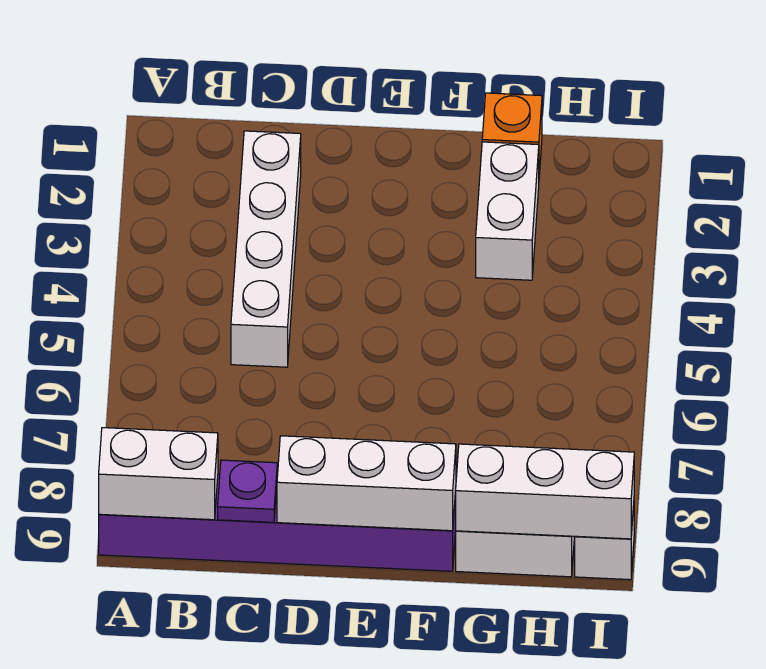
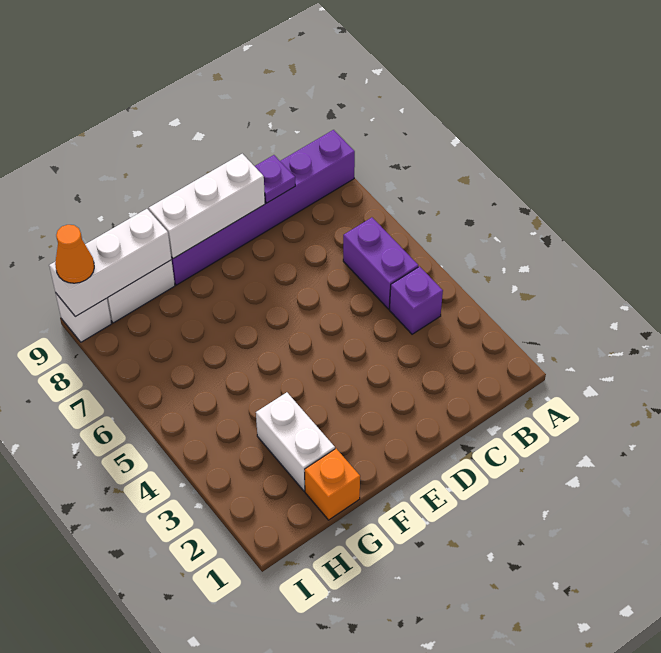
white brick A9:B9 level 2 -> none
none -> purple brick B4 level 1
none -> purple brick B5:B6 level 1
white brick C2:C5 level 1 -> none
none -> orange cone I9 level 3

